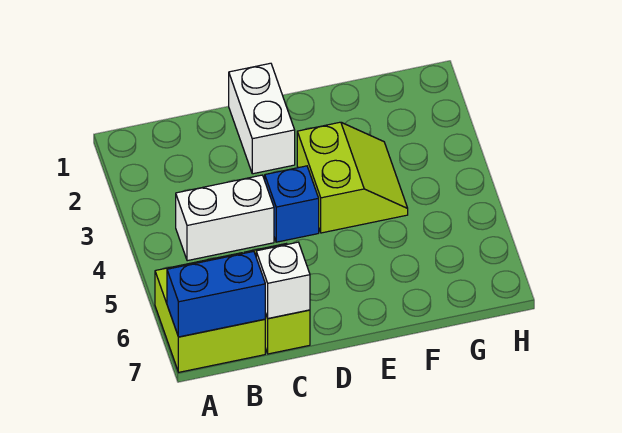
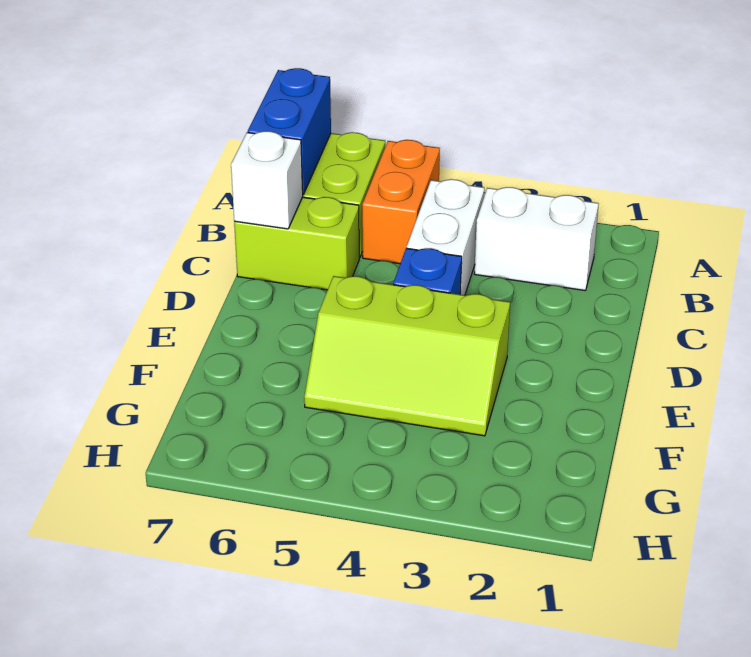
none -> orange brick A5:B5 level 1
white brick D1:D2 level 1 -> white brick B2:B3 level 1
lime slope E3:F4 level 1 top E -> lime slope E3:F5 level 1 top E

